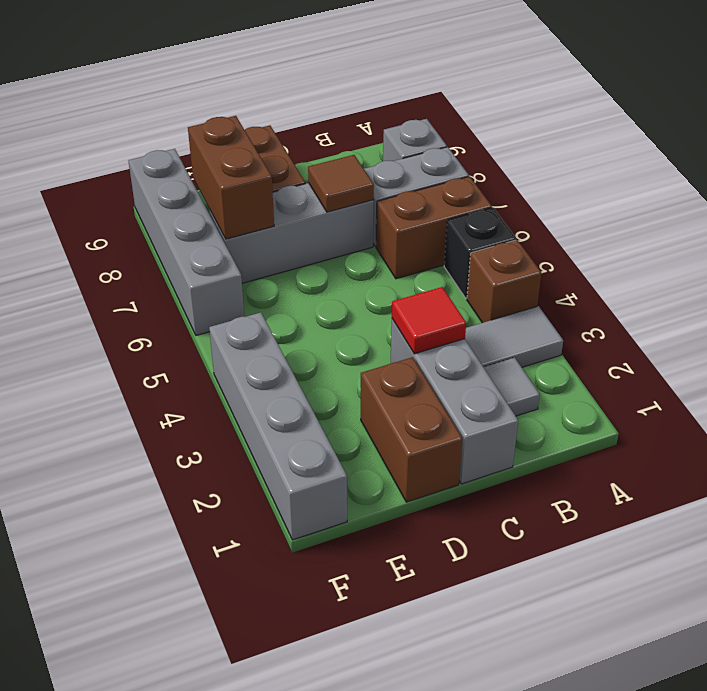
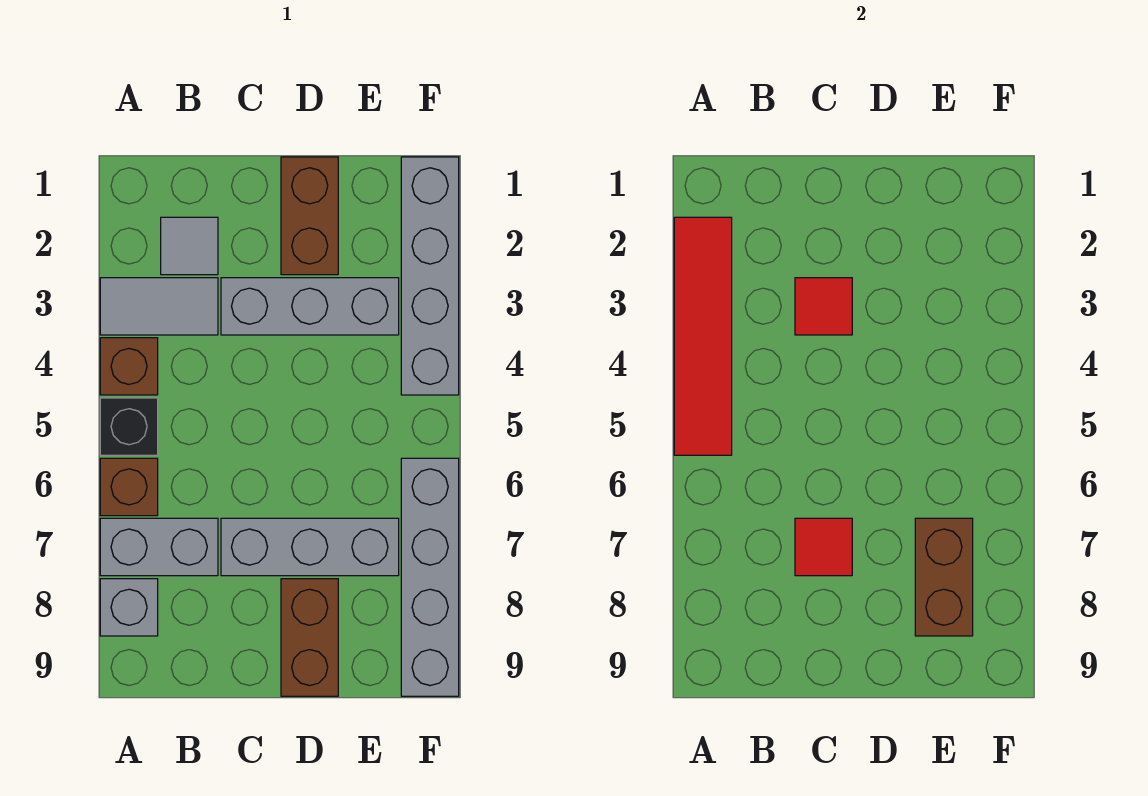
none -> red tile A2:A5 level 2
brown brick A6:B6 level 1 -> brown brick A6 level 1
grey brick C1:C3 level 1 -> grey brick C3:E3 level 1
brown tile C7 level 2 -> red tile C7 level 2

